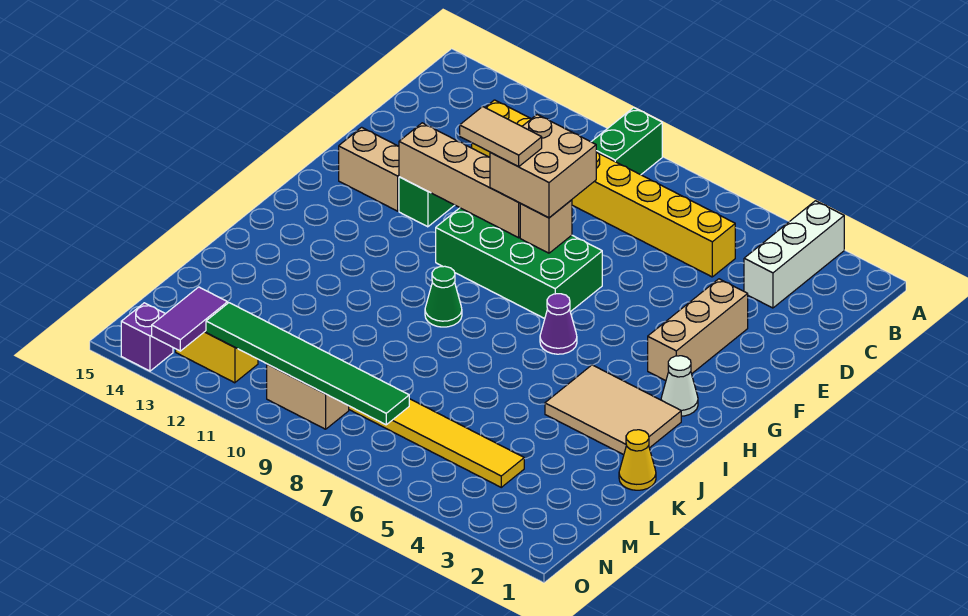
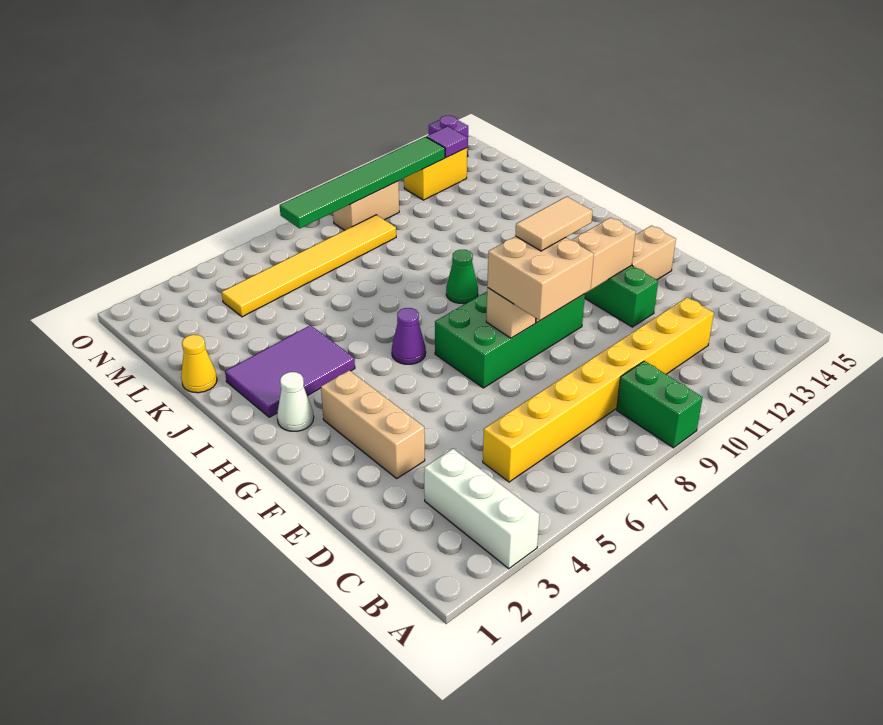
tan tile I2:J4 level 1 -> purple tile I2:J4 level 1
purple tile N13:O13 level 2 -> purple tile N13 level 2

